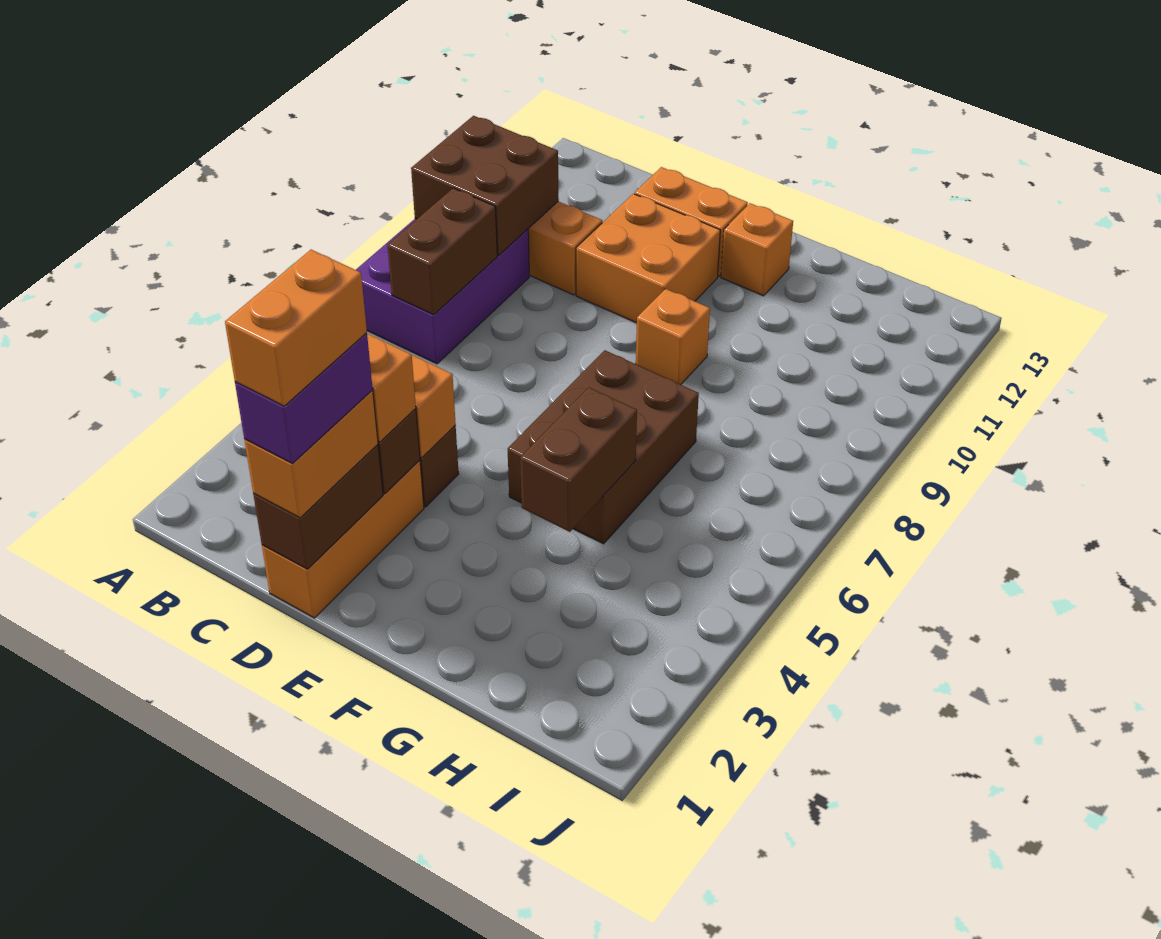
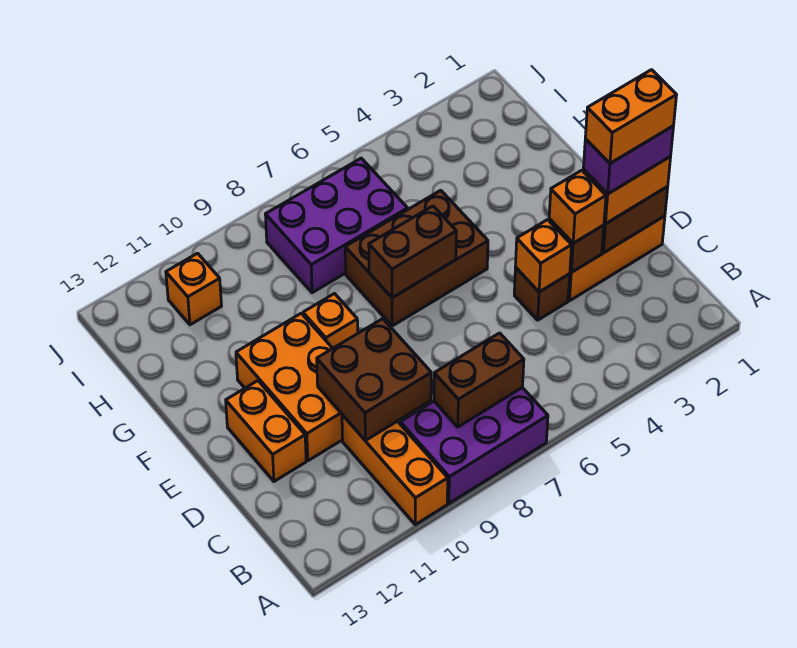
brown brick A9:B10 level 2 -> brown brick C9:D10 level 2
orange brick D10:E11 level 1 -> orange brick D10:F11 level 1
orange brick F12 level 1 -> orange brick I11 level 1
brown brick G4:G5 level 2 -> brown brick F6:F7 level 2
none -> purple brick H6:I8 level 1

